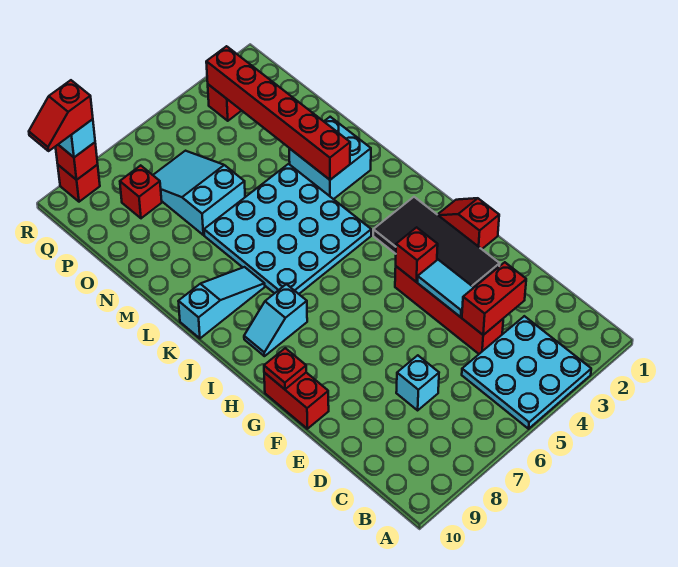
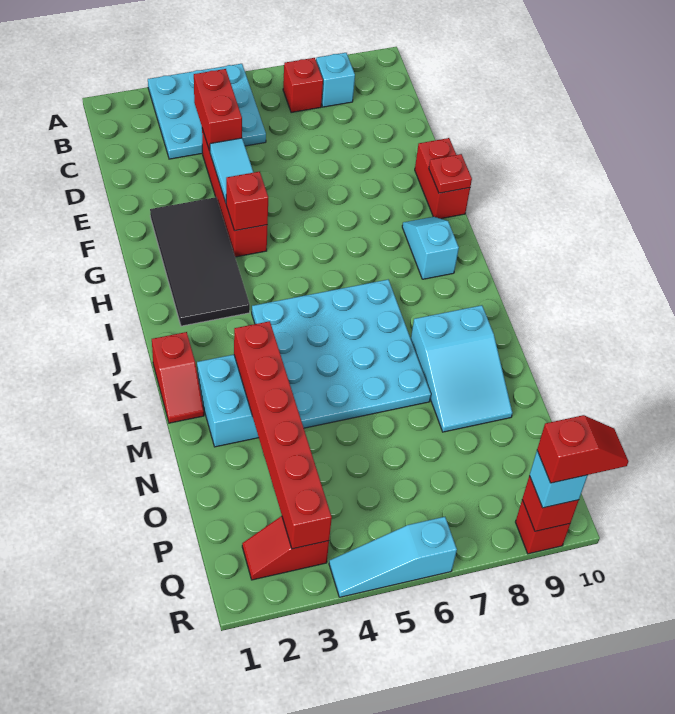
red brick D3:D4 level 2 -> red brick C4:D4 level 2
cyan brick D7 level 1 -> cyan brick B8 level 1
red slope G1:H1 level 1 top G -> red slope K1:L1 level 1 top K
cyan slope I8:I9 level 1 top 8 -> cyan slope H9:I9 level 1 top I
cyan slope K8:K10 level 1 top 10 -> cyan slope R4:R6 level 1 top 6
cyan slope N6:P7 level 1 top N -> cyan slope L8:N9 level 1 top L
red brick P8 level 1 -> red brick B7 level 1

